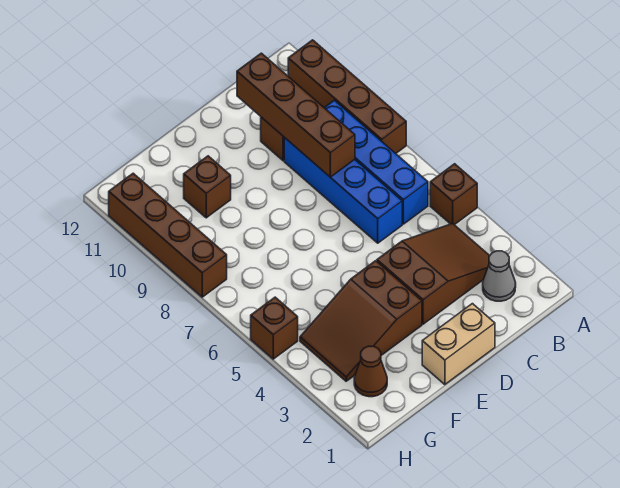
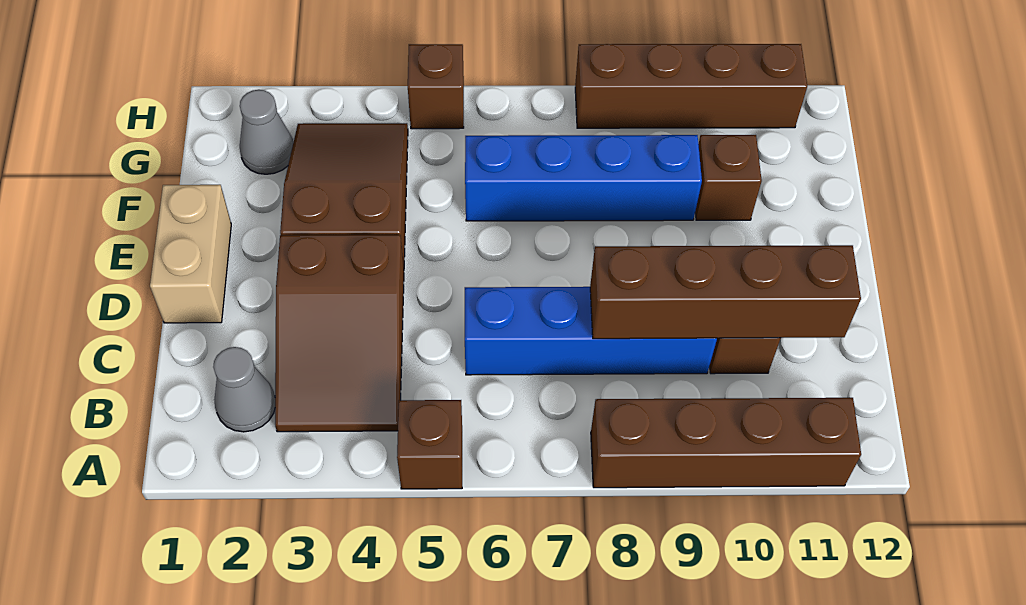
blue brick B6:B9 level 1 -> blue brick F6:F9 level 1
brown cone G2 level 1 -> grey cone G2 level 1

